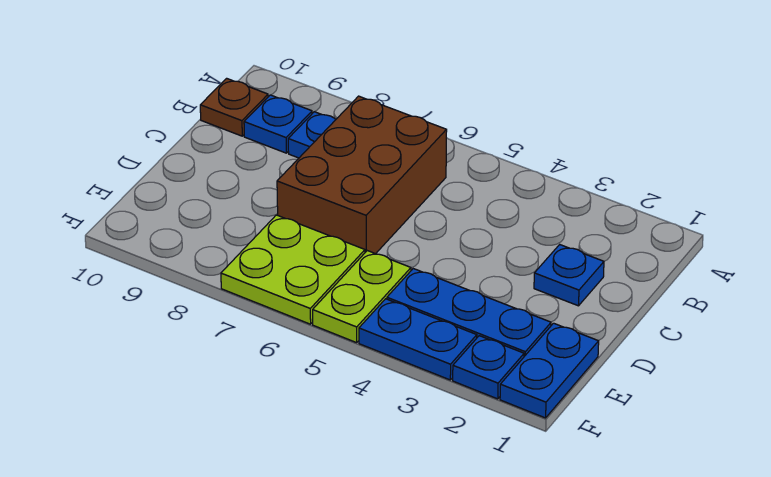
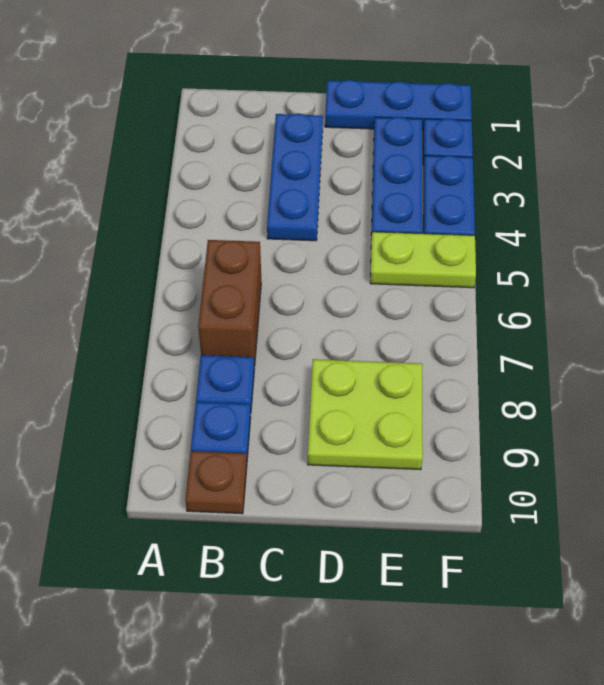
brown brick B6:D7 level 1 -> brown brick B6:B7 level 1
blue plate C2 level 1 -> blue plate C2:C4 level 1
blue plate E1:F1 level 1 -> blue plate D1:F1 level 1
lime plate E6:F7 level 1 -> lime plate D8:E9 level 1

